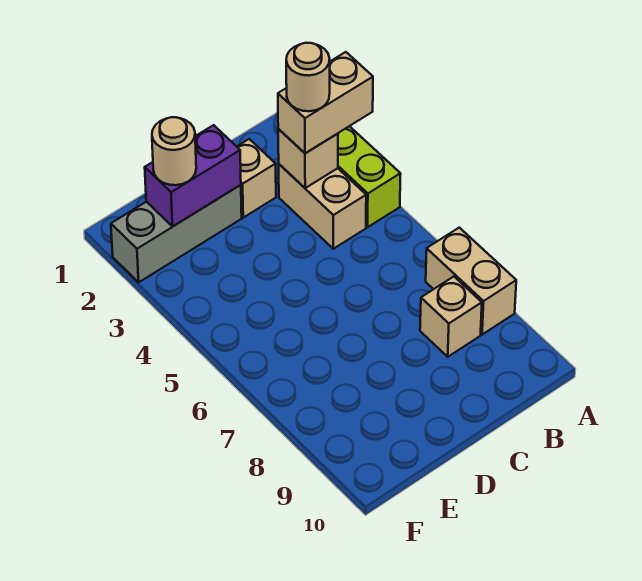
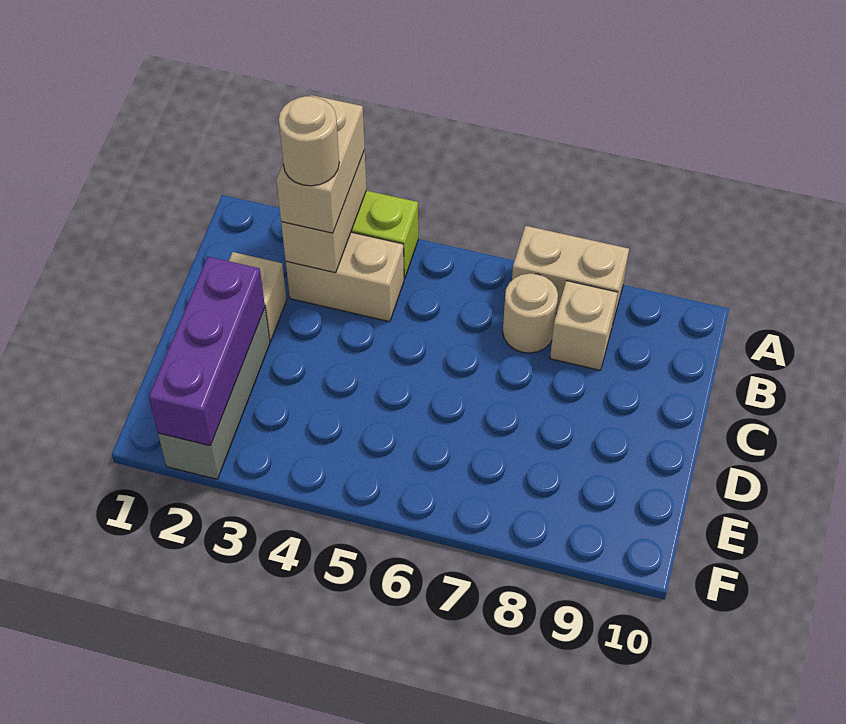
tan brick B3 level 2 -> tan brick A3:B3 level 2
purple brick D2:E2 level 2 -> purple brick D2:F2 level 2
tan round brick E2 level 3 -> tan round brick B7 level 1

